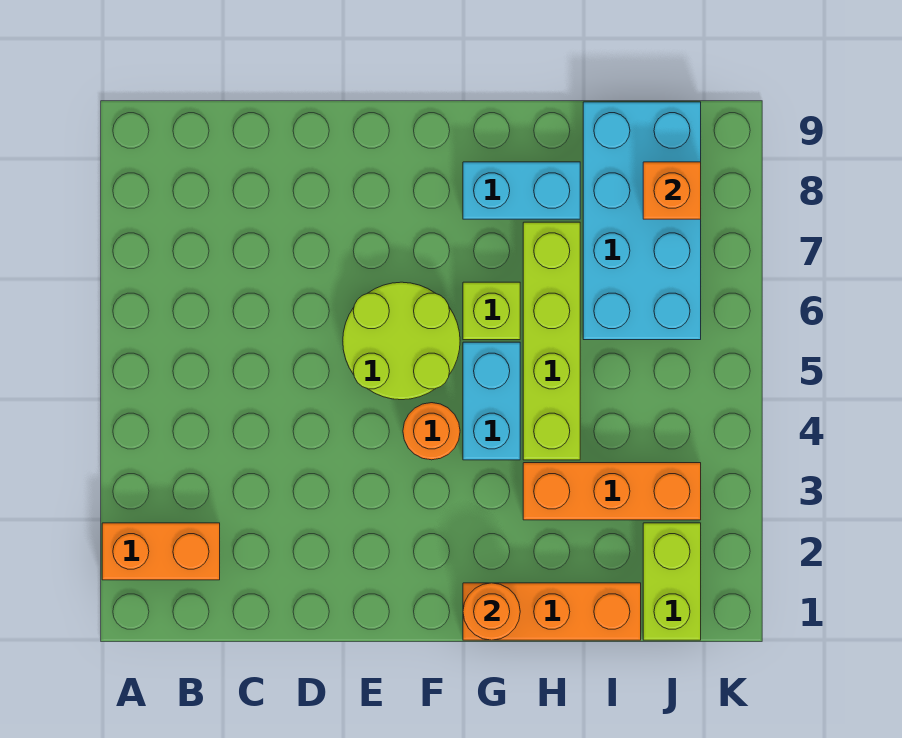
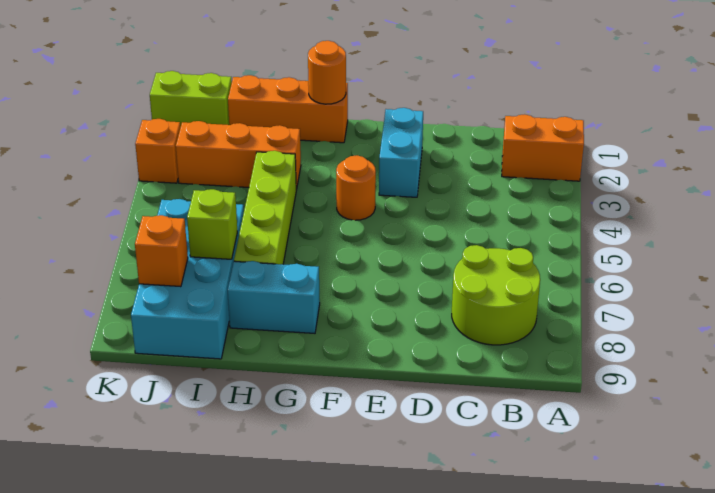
lime round brick E5:F6 level 1 -> lime round brick B7:C8 level 1
cyan brick G4:G5 level 1 -> cyan brick E2:E3 level 1
lime brick G6 level 1 -> lime brick I7 level 2
lime brick J1:J2 level 1 -> lime brick J1:K1 level 1
none -> orange brick K3 level 1

